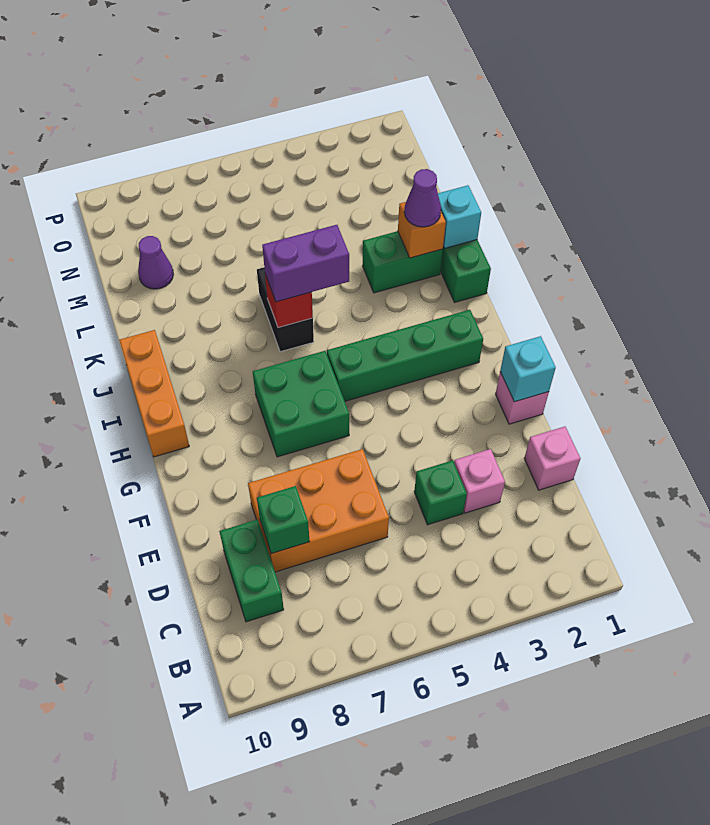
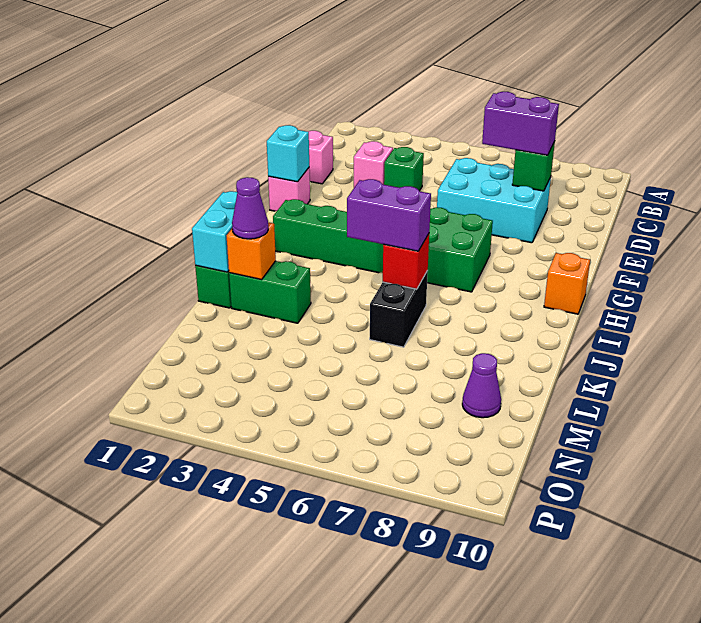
green brick C9:D9 level 1 -> none
orange brick D6:E8 level 1 -> cyan brick D6:E8 level 1
none -> purple brick D7:D8 level 3
orange brick H10:J10 level 1 -> orange brick H10 level 1
cyan brick K1 level 2 -> cyan brick J1:K1 level 2

